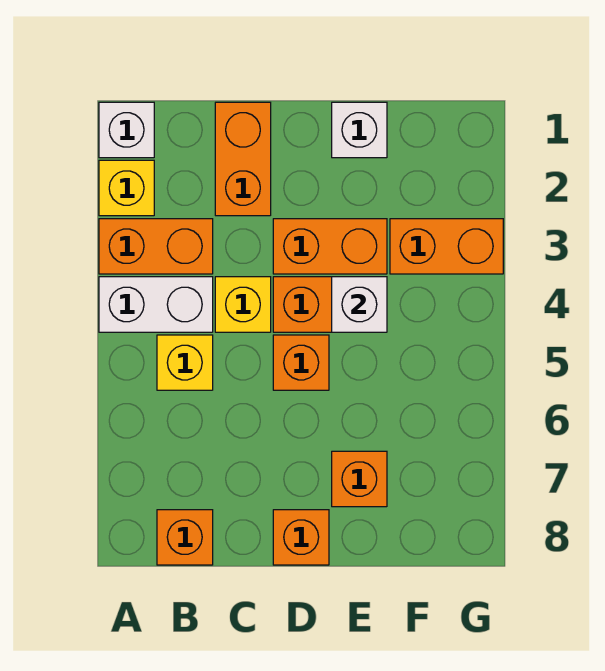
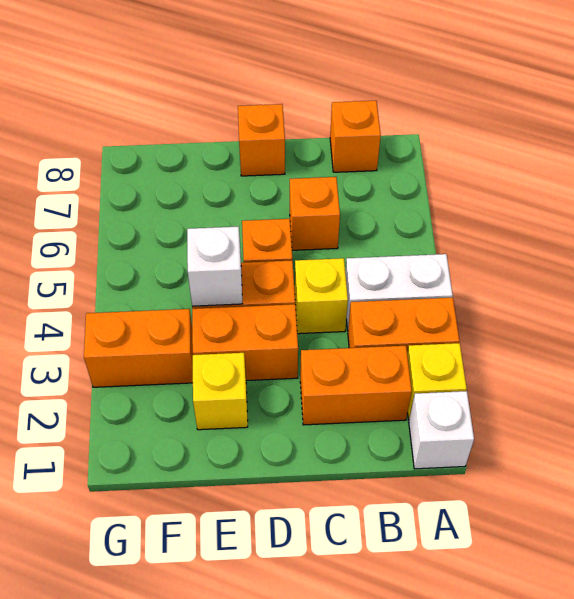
yellow brick B5 level 1 -> yellow brick E2 level 1
orange brick C1:C2 level 1 -> orange brick B2:C2 level 1
white brick E1 level 1 -> none
orange brick E7 level 1 -> orange brick C6 level 1

